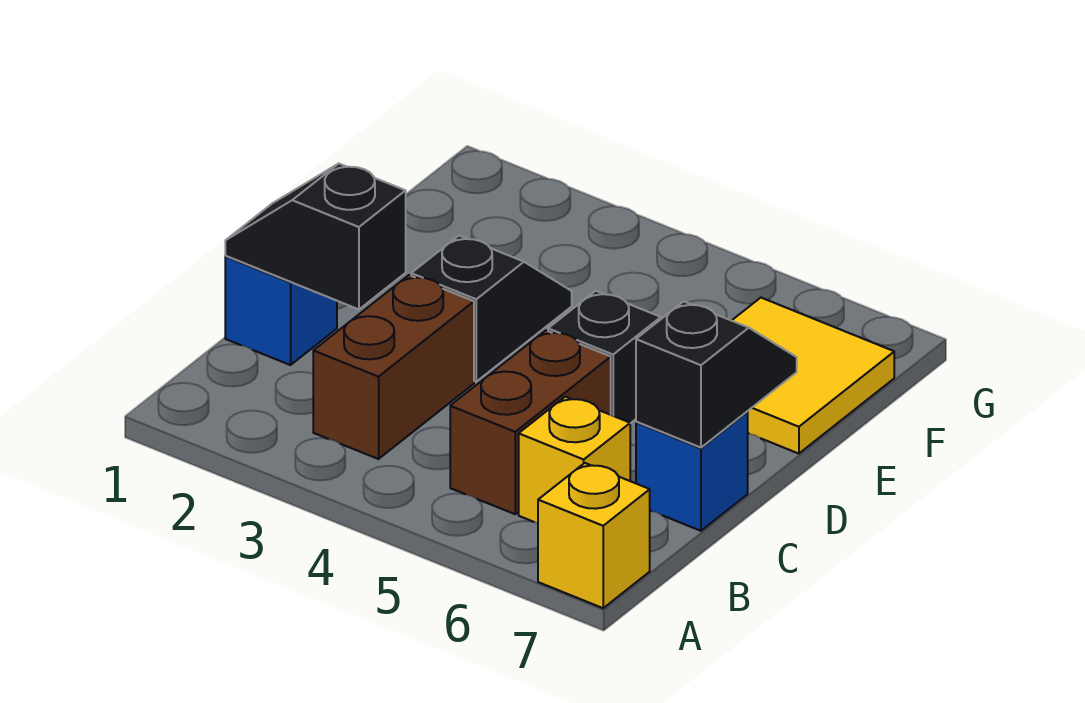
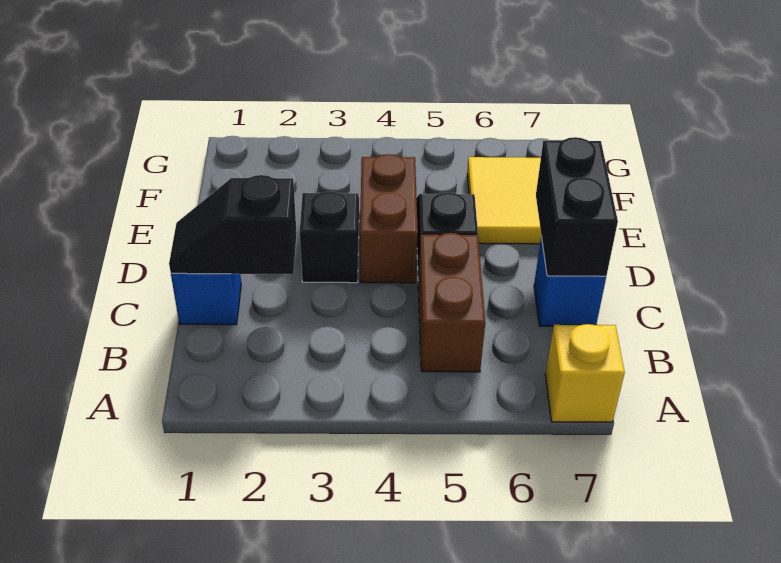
brown brick B3:C3 level 1 -> brown brick D4:E4 level 1
yellow brick B6 level 1 -> none
black slope C7:D7 level 2 top C -> black brick C7:D7 level 2

